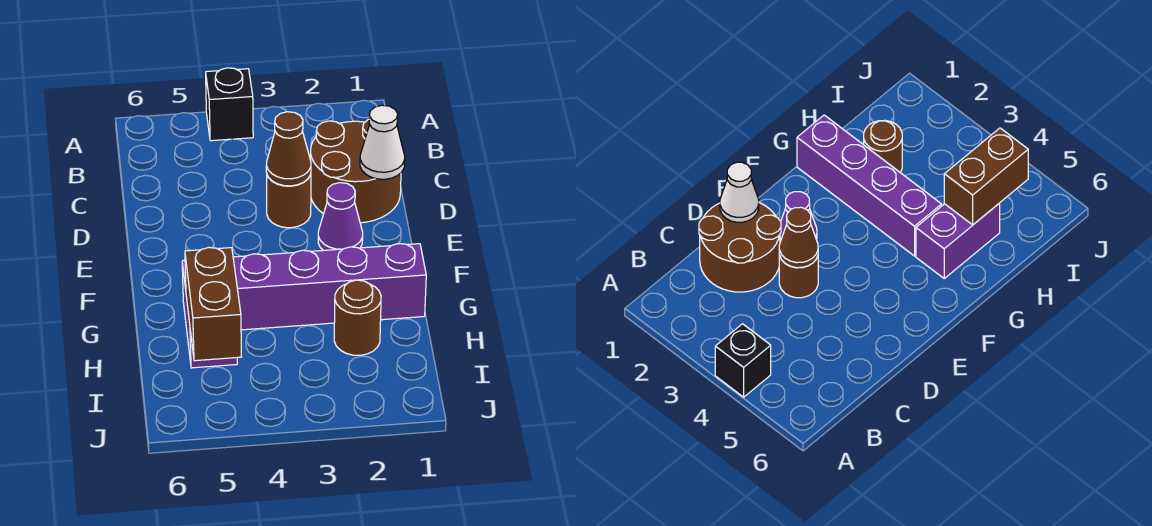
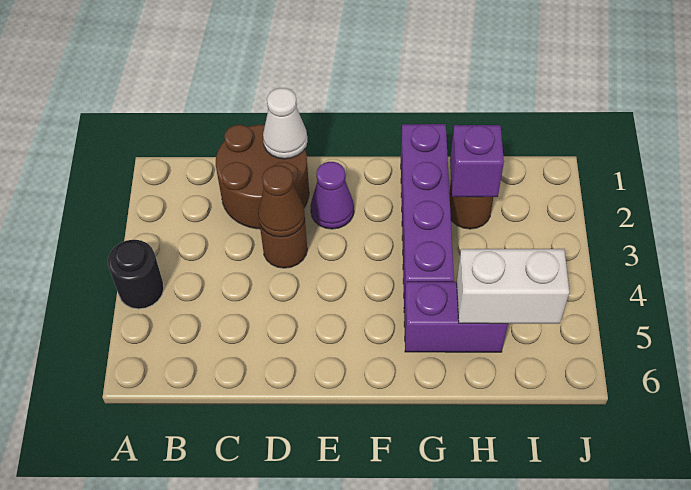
black brick A4 level 1 -> black round brick A4 level 1
none -> purple brick H2 level 2
brown brick H5:I5 level 2 -> white brick H5:I5 level 2

